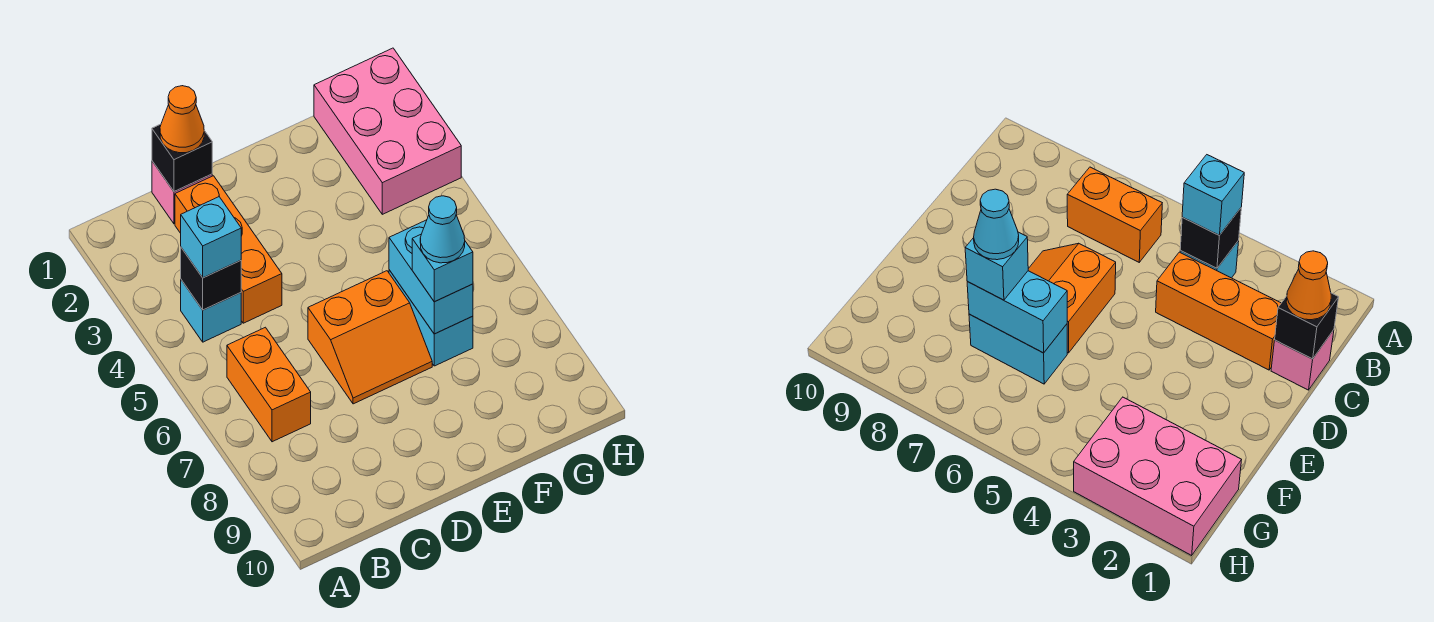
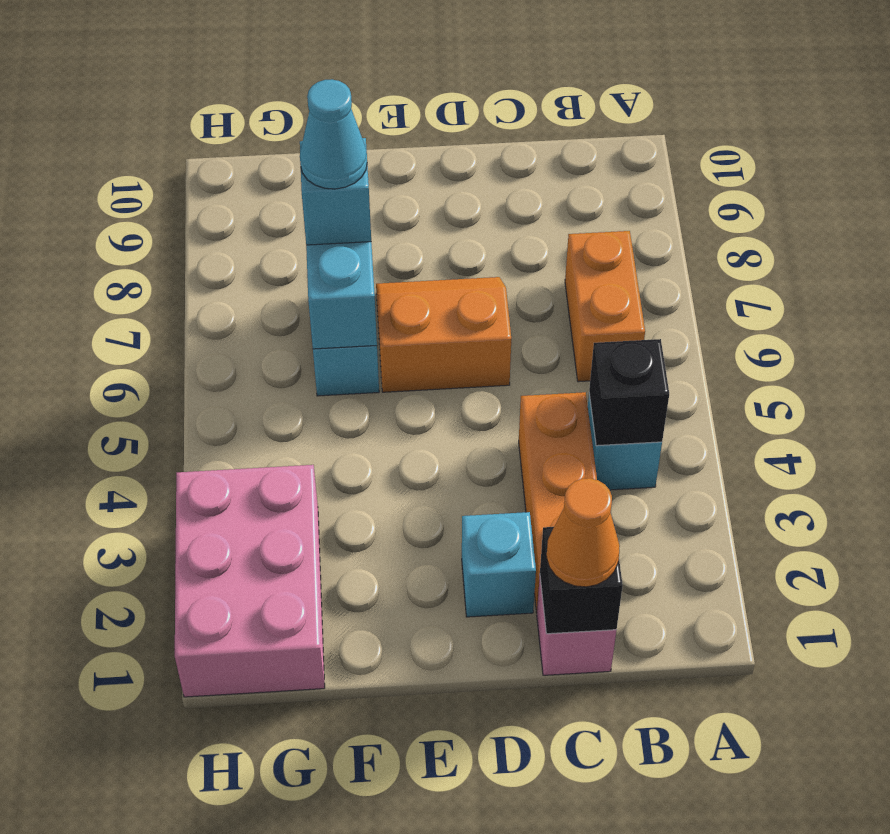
cyan brick B4 level 3 -> cyan brick D2 level 1

